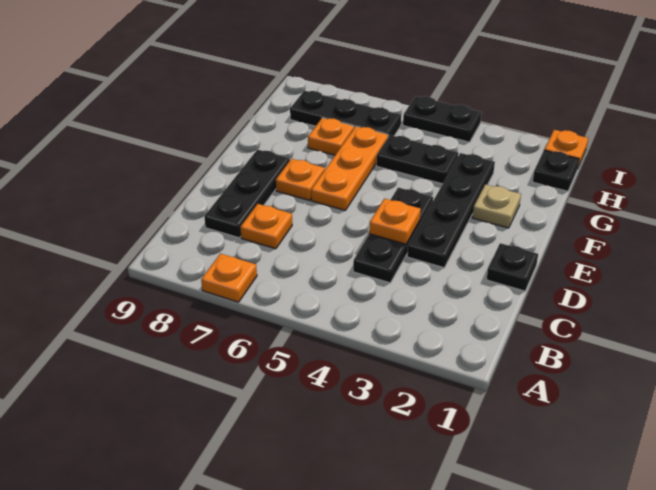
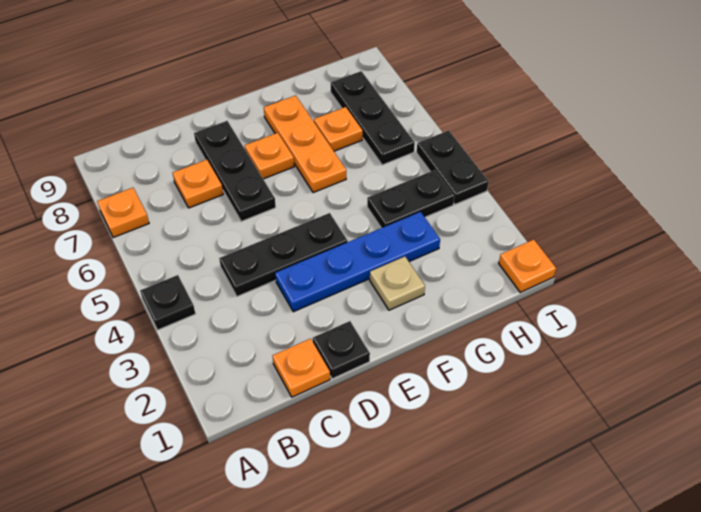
black plate C8:E8 level 1 -> black plate D6:D8 level 1
black plate D3:G3 level 1 -> blue plate D3:G3 level 1
orange plate D4 level 2 -> orange plate C1 level 1
orange plate E6:G6 level 1 -> orange plate F6:F8 level 1
black plate G4:G5 level 1 -> black plate G4:H4 level 1
black plate H1 level 1 -> black plate A4 level 1

